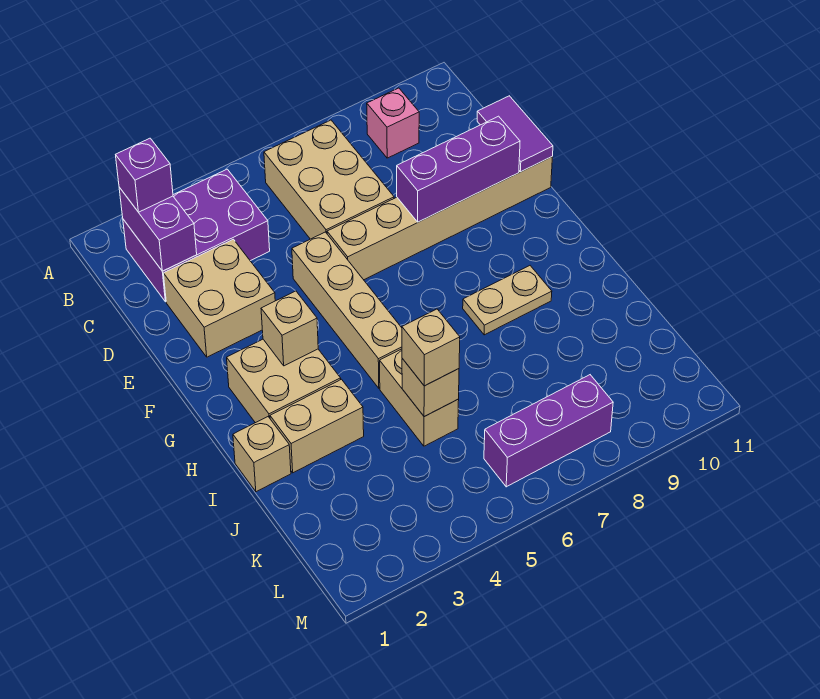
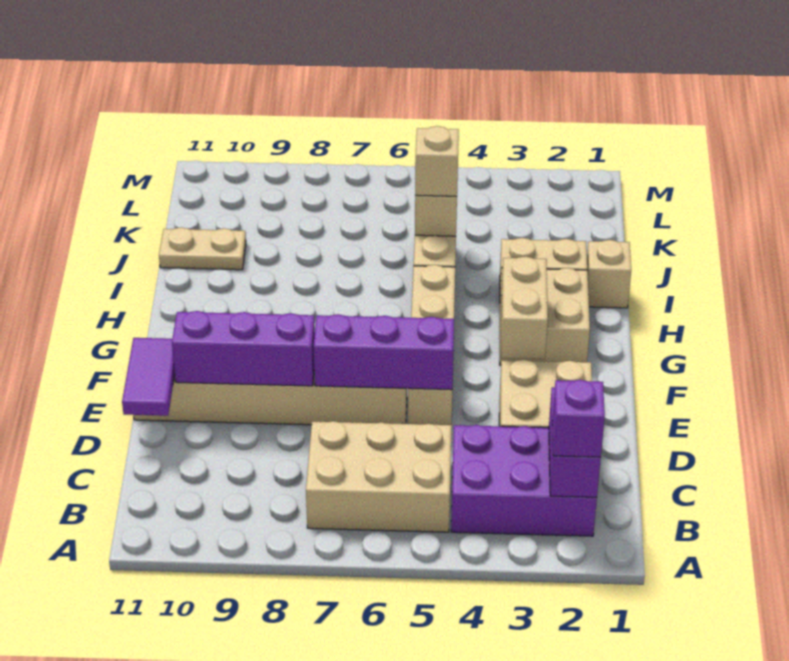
tan brick B6:D7 level 1 -> tan brick B5:C7 level 1
pink brick B9 level 1 -> none
tan brick G3 level 2 -> tan brick F3:G3 level 2
tan plate H8:H9 level 1 -> tan plate J10:J11 level 1
purple brick L6:L8 level 1 -> purple brick E5:E7 level 2

